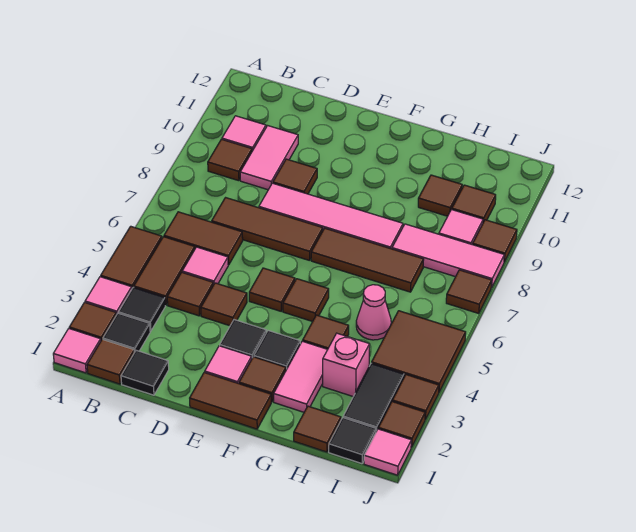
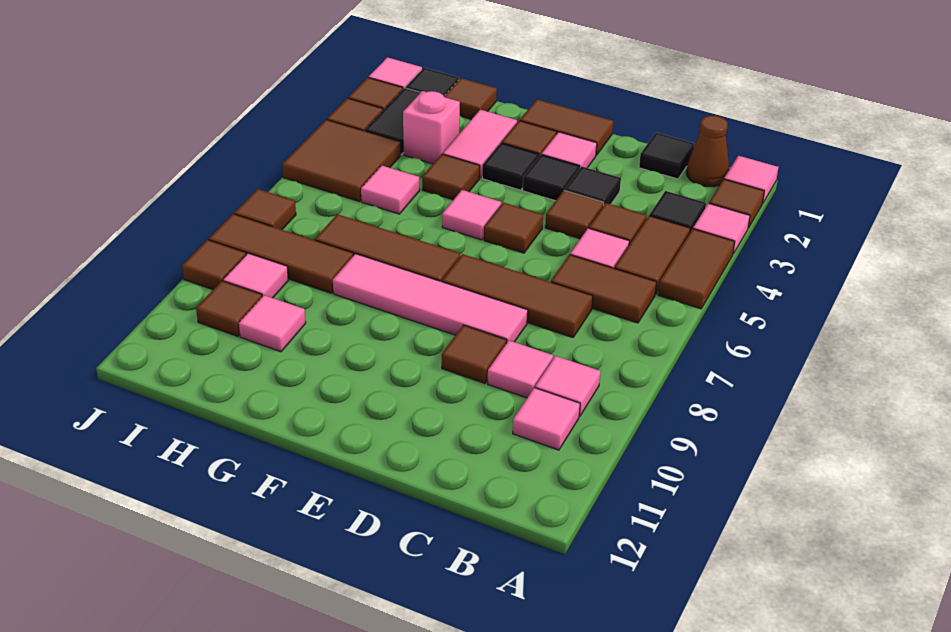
brown tile B1 level 1 -> brown cone B1 level 1
black tile B2 level 1 -> black tile D3 level 1
brown tile B9 level 1 -> pink tile B9 level 1
pink tile C9:C10 level 1 -> pink tile C9 level 1
brown tile F5 level 1 -> pink tile F5 level 1
pink cone H5 level 1 -> pink tile H5 level 1
pink tile H8:J8 level 1 -> brown tile H8:J8 level 1
brown tile H10 level 1 -> pink tile H10 level 1

